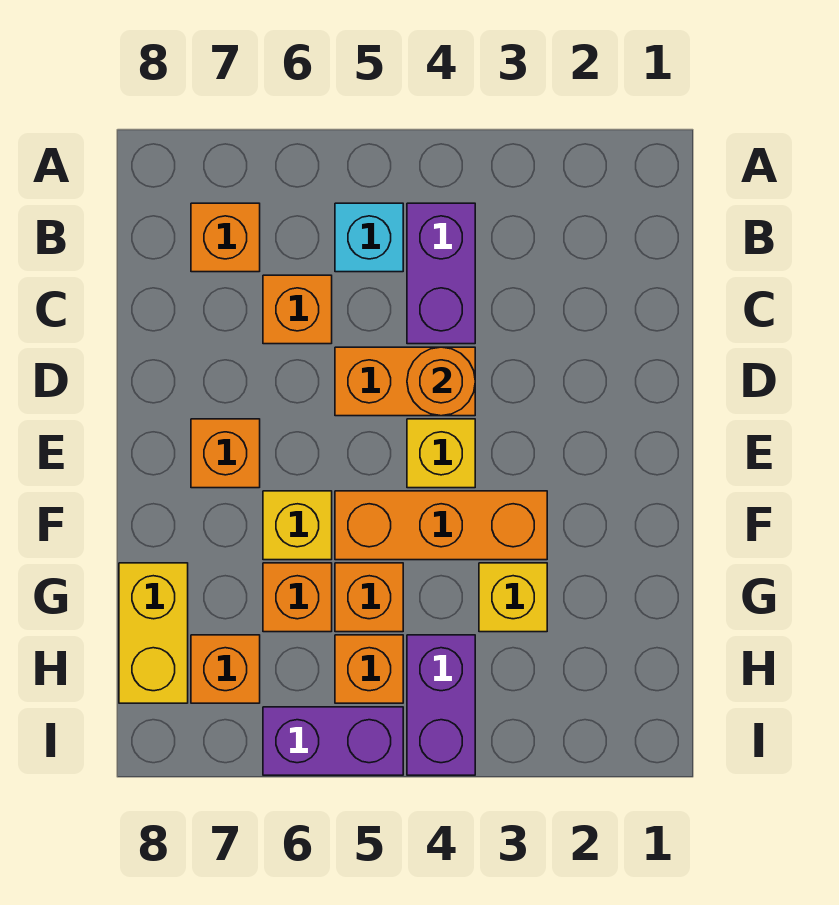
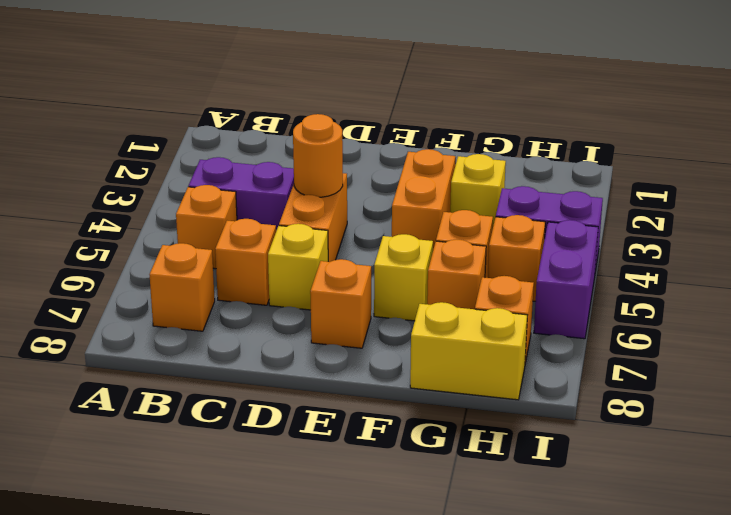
cyan brick B5 level 1 -> orange brick B5 level 1
yellow brick E4 level 1 -> yellow brick D6 level 1
orange brick F3:F5 level 1 -> orange brick F3:F4 level 1

